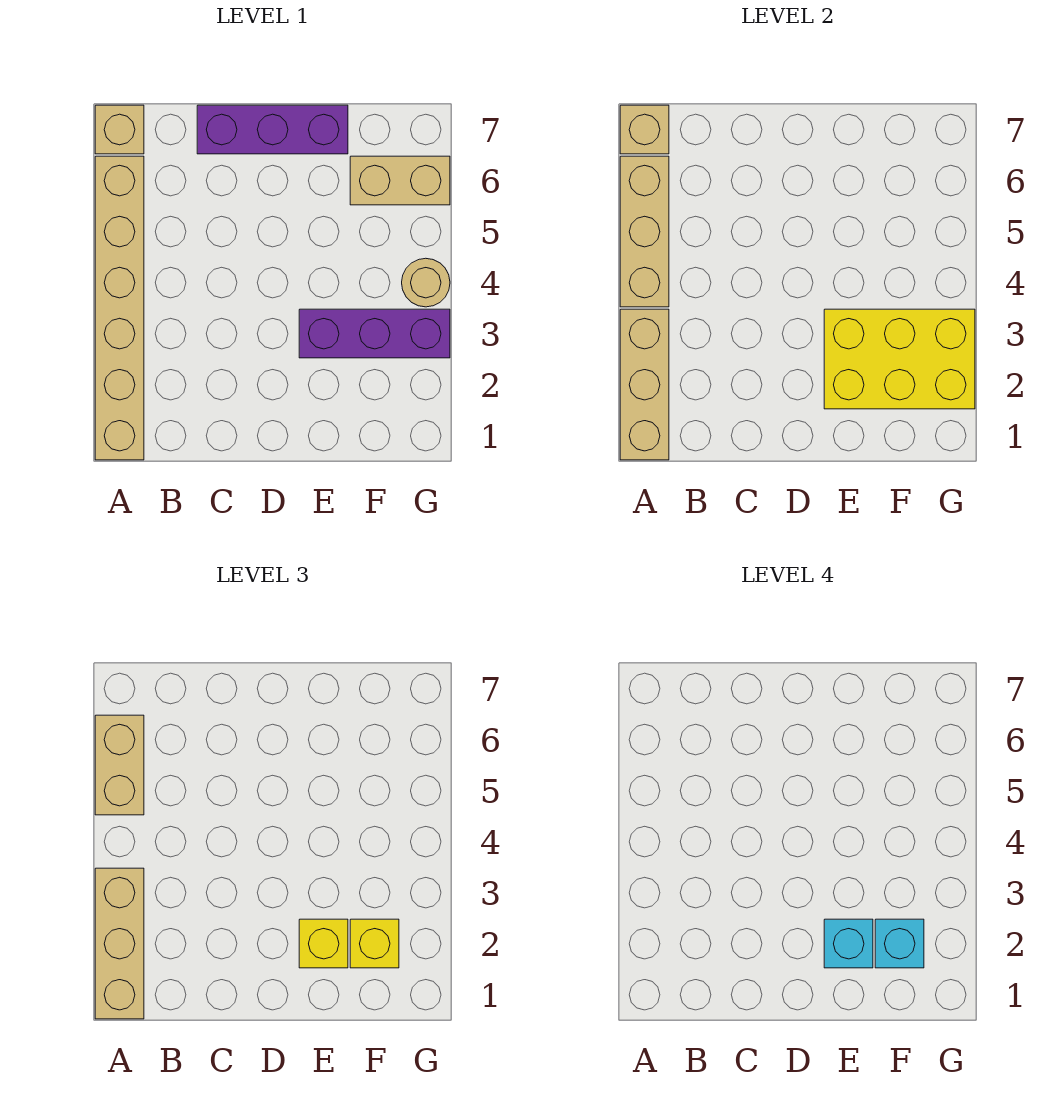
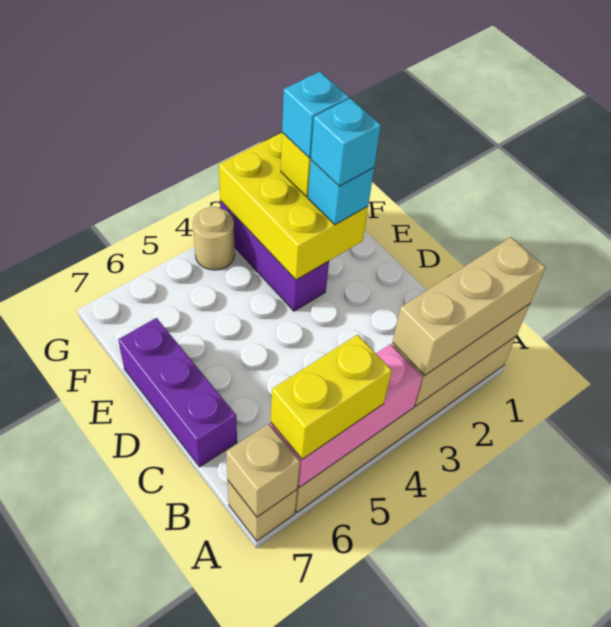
tan brick A4:A6 level 2 -> pink brick A4:A6 level 2
tan brick A5:A6 level 3 -> yellow brick A5:A6 level 3
yellow brick E2 level 3 -> cyan brick E2 level 3
tan brick F6:G6 level 1 -> none

